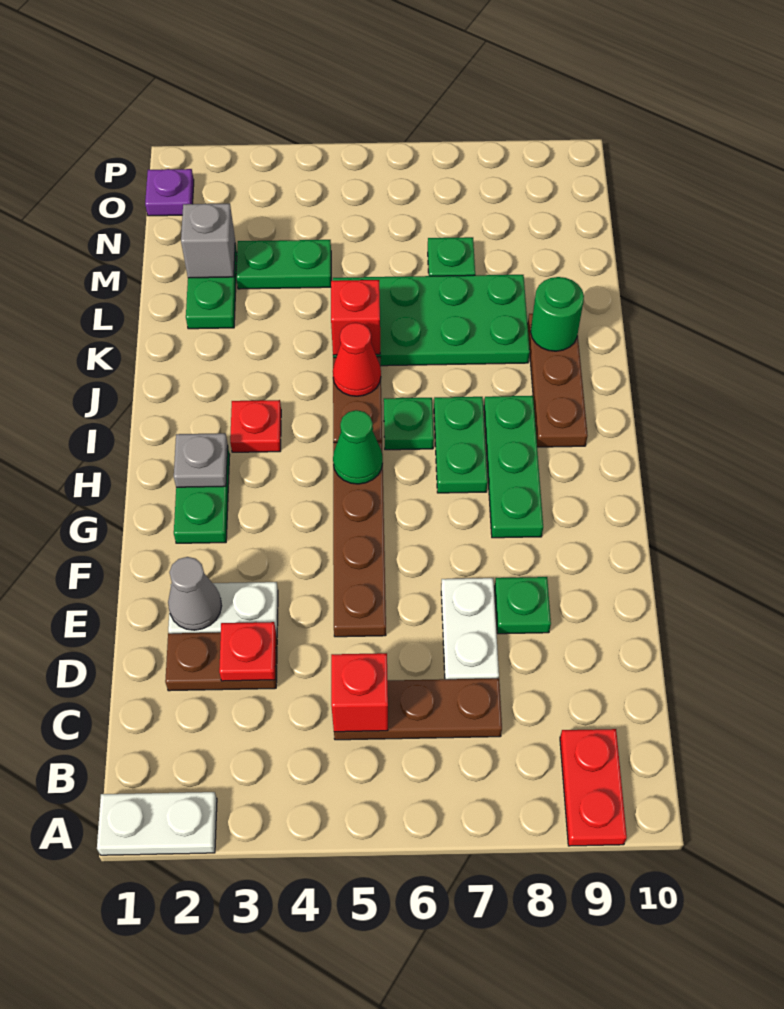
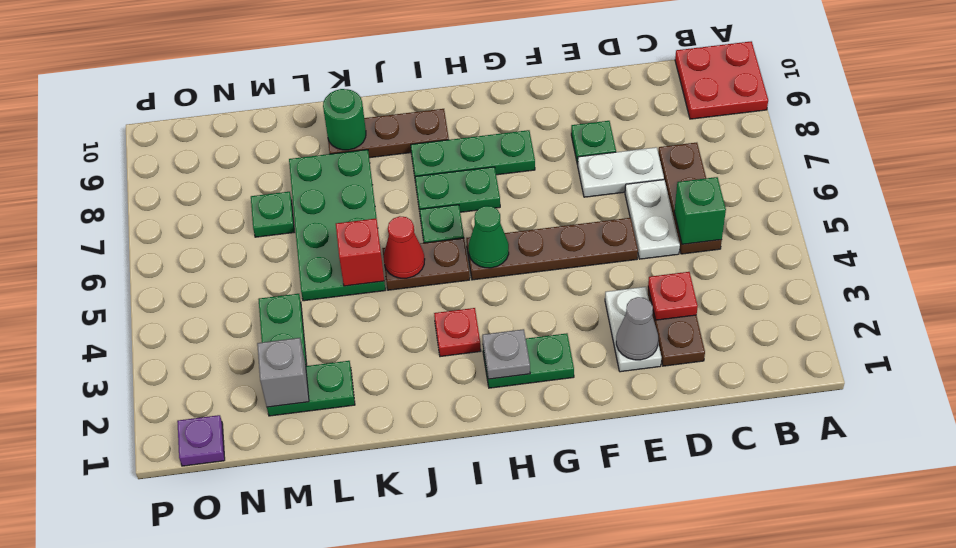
white plate A1:A2 level 1 -> white plate D5:D6 level 1
red plate A9:B9 level 1 -> red plate A9:B10 level 1
red brick C5 level 2 -> green brick C5 level 2

